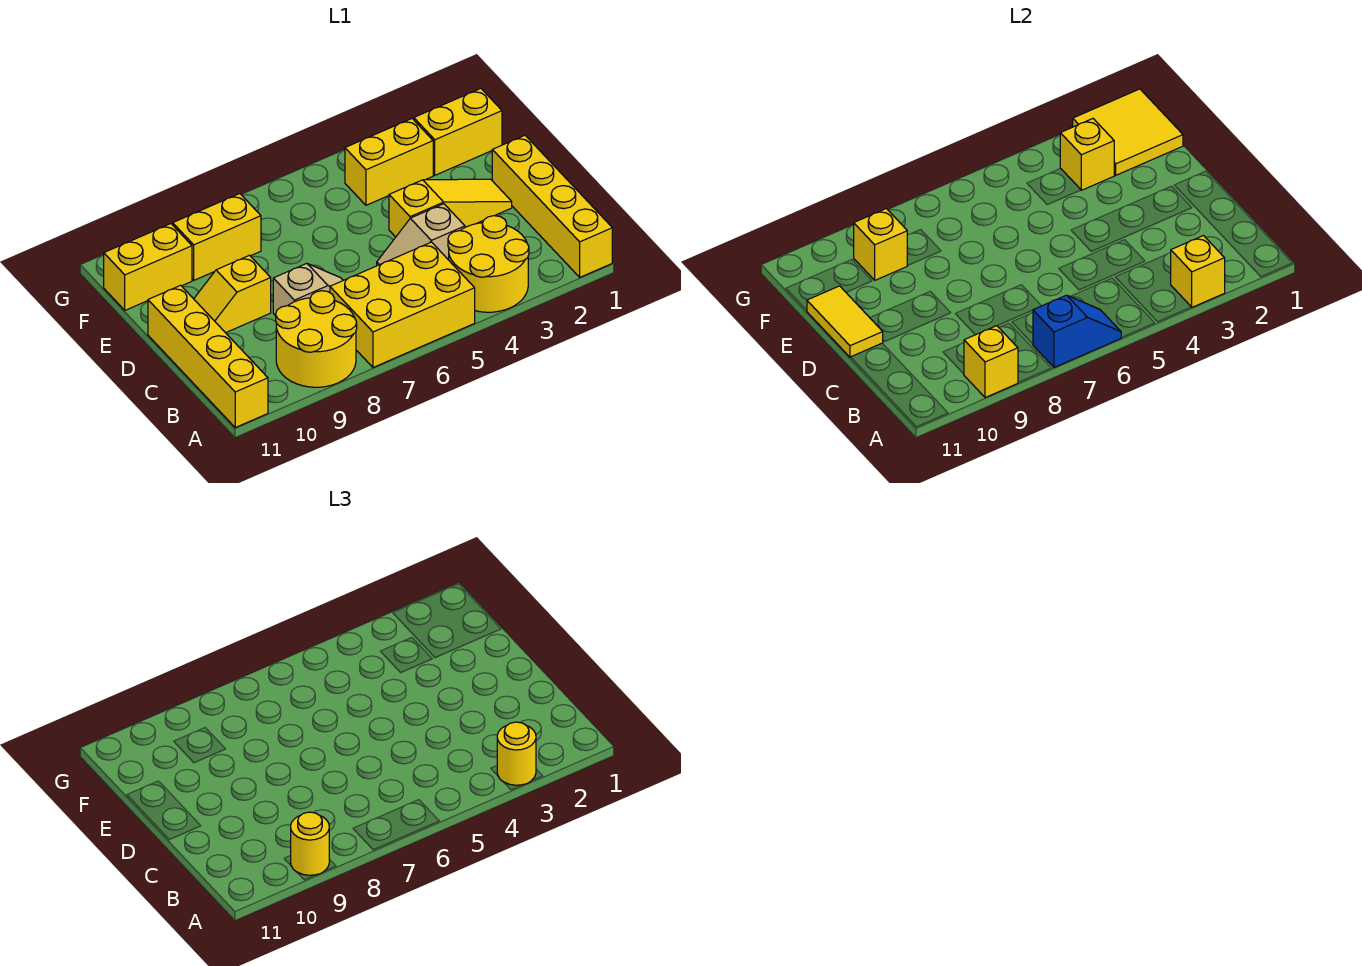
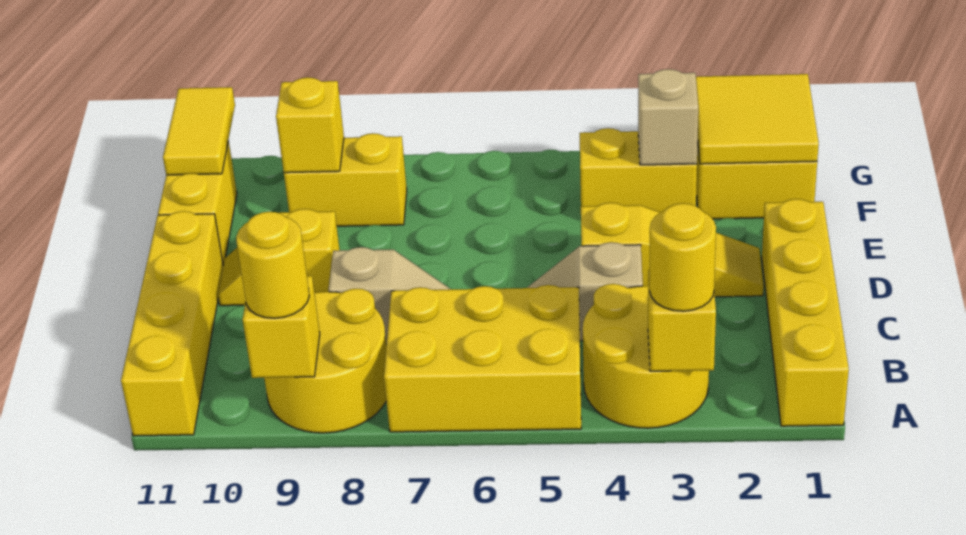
blue slope A6:A7 level 2 top 7 -> none
yellow tile D11:E11 level 2 -> yellow tile F11:G11 level 2
yellow brick F3 level 2 -> tan brick F3 level 2
yellow brick F10:F11 level 1 -> yellow brick E11:F11 level 1

